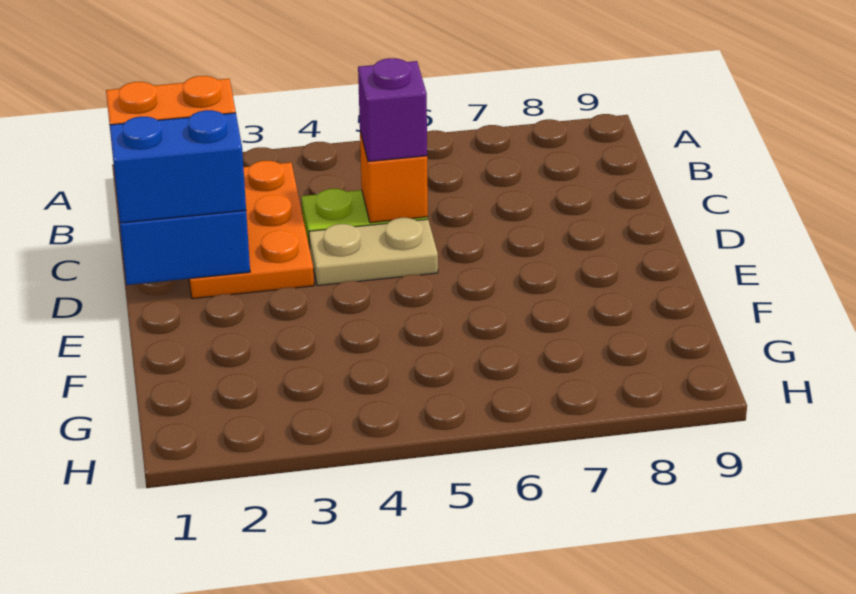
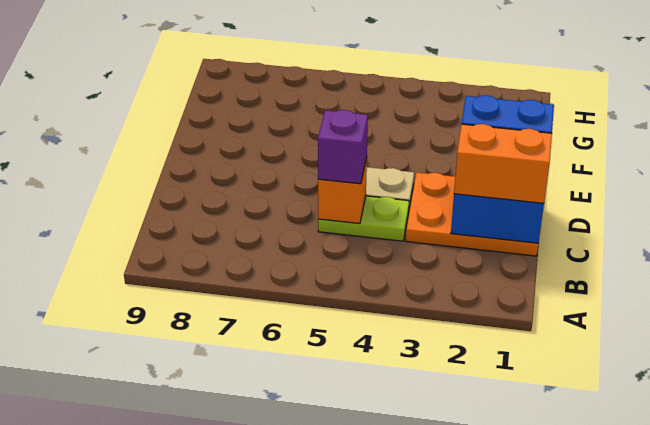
orange plate B2:D3 level 1 -> orange plate C1:D3 level 1

